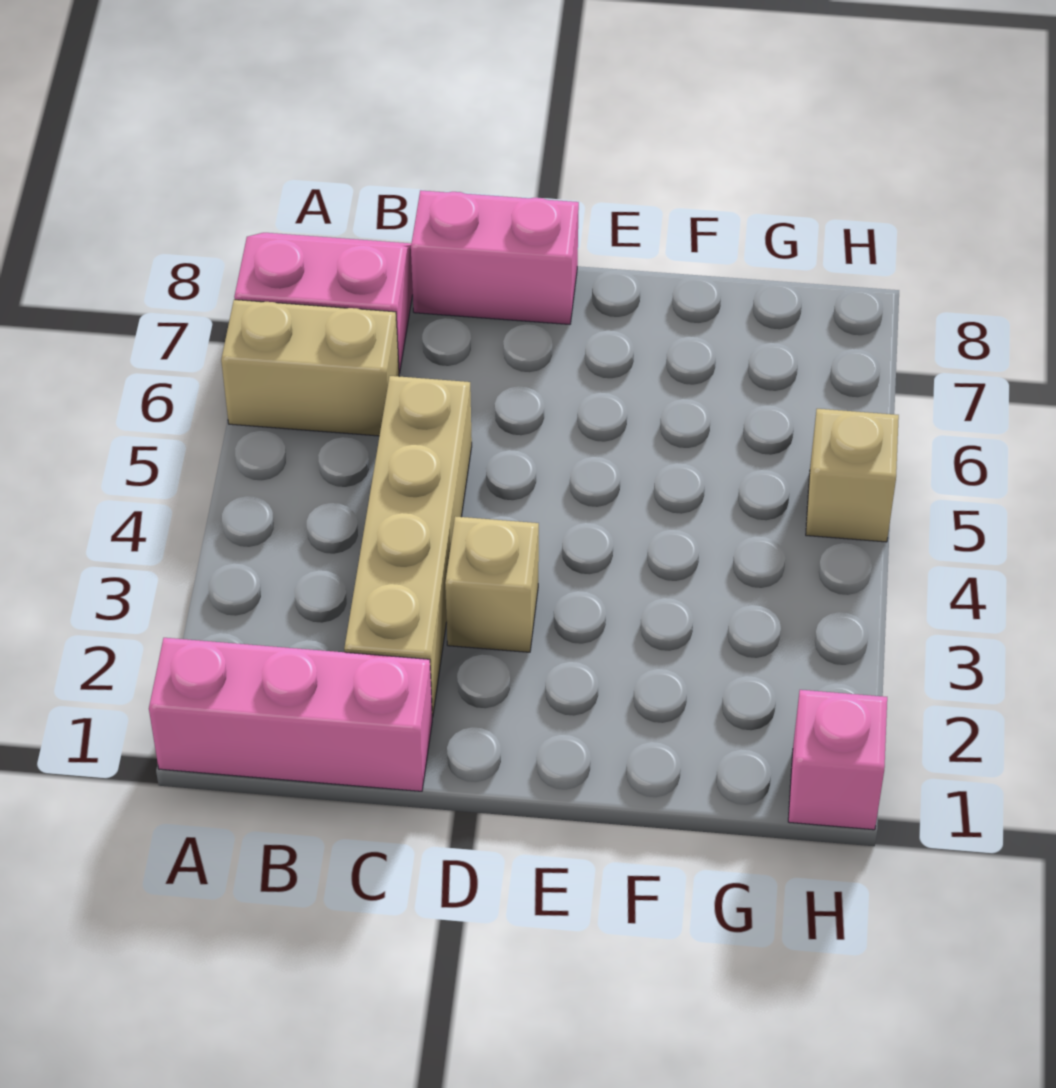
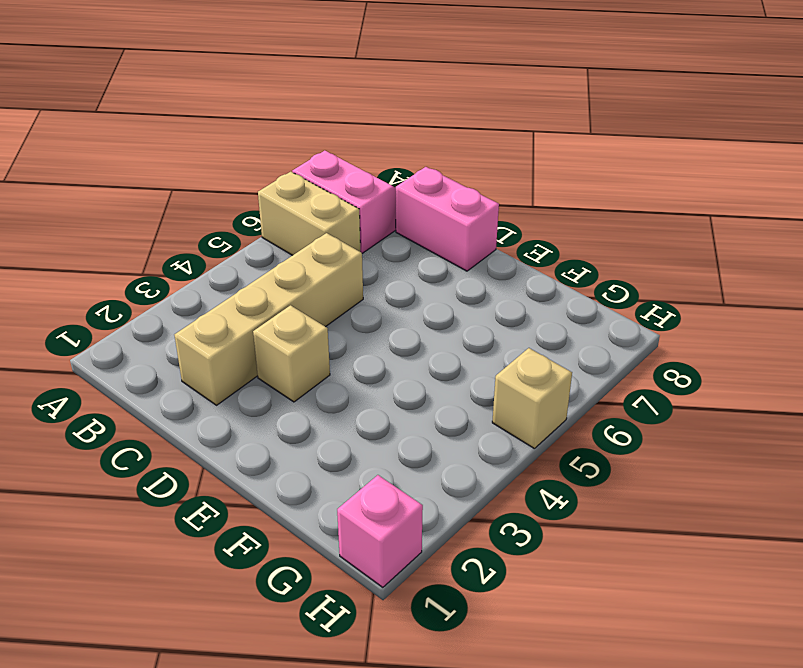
pink brick A1:C1 level 1 -> none

